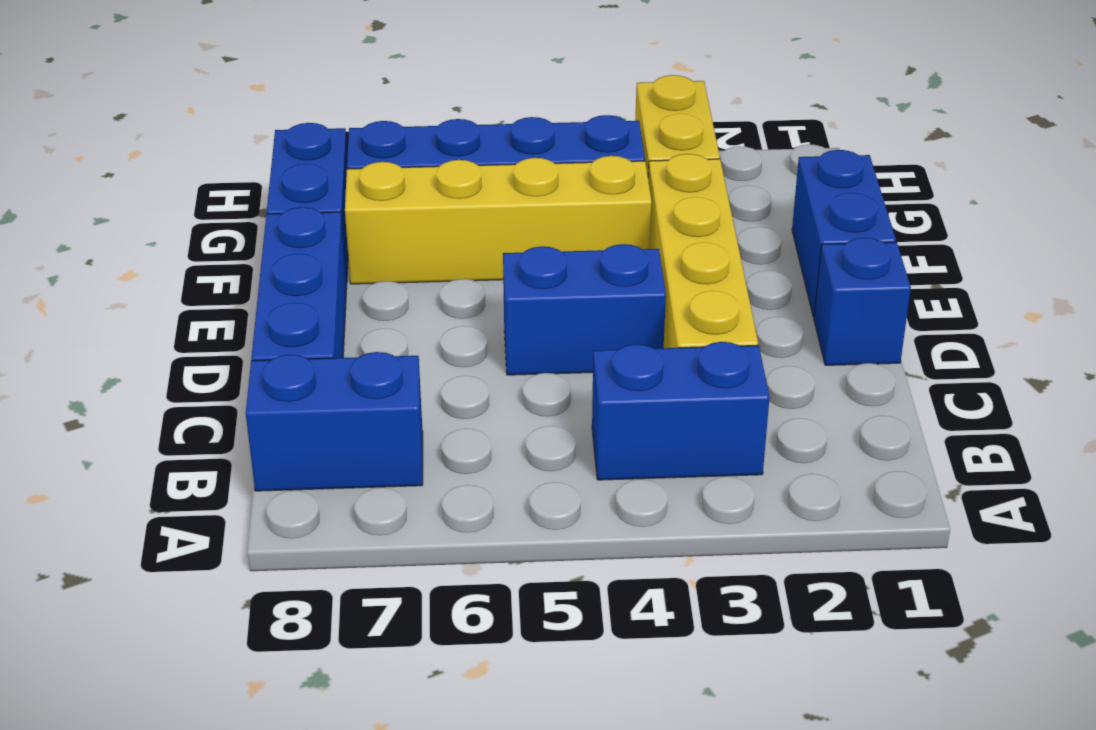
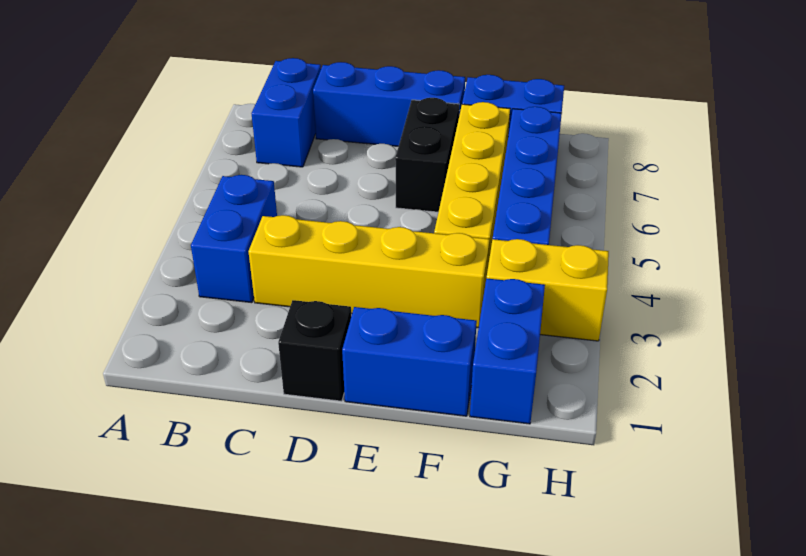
blue brick D1 level 1 -> black brick D1 level 1
blue brick D4:D5 level 1 -> blue brick G1:G2 level 1
none -> black brick E6:E7 level 1

